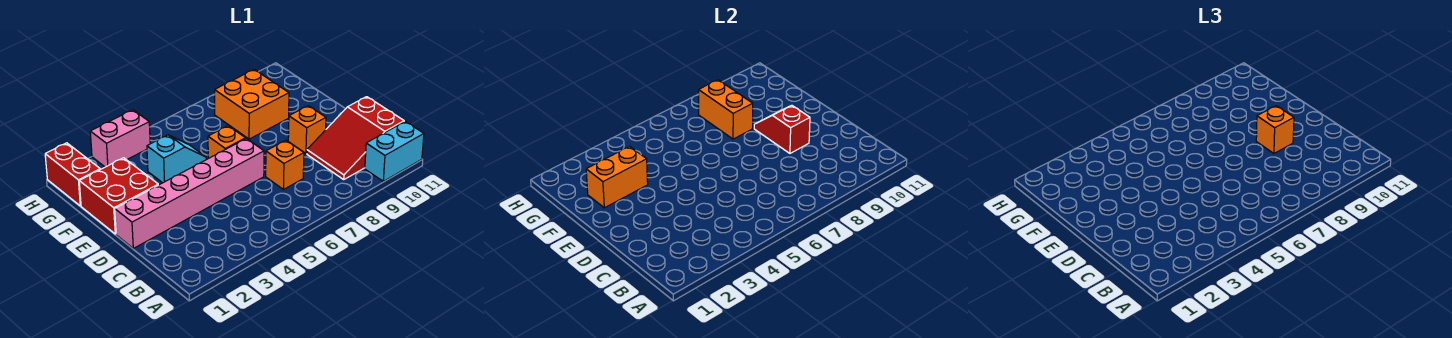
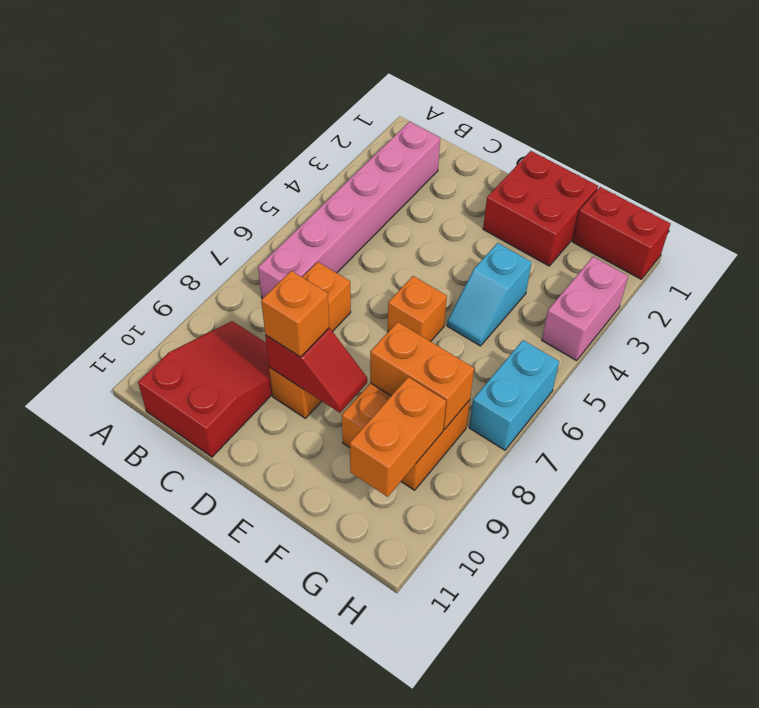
cyan brick A10:A11 level 1 -> cyan brick H6:H7 level 1
pink brick D1:D6 level 1 -> pink brick B2:B7 level 1
orange brick F2:F3 level 2 -> orange brick G9:G10 level 2

